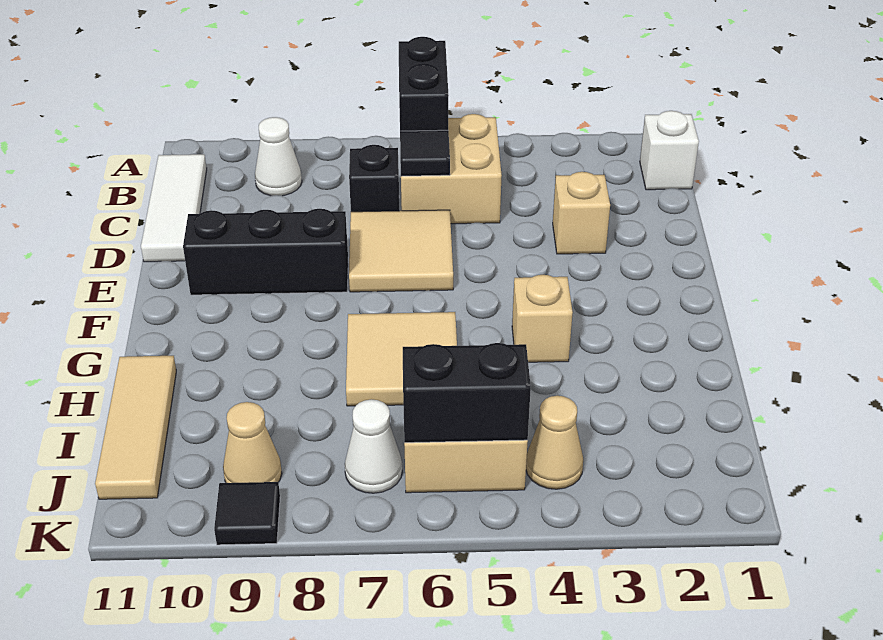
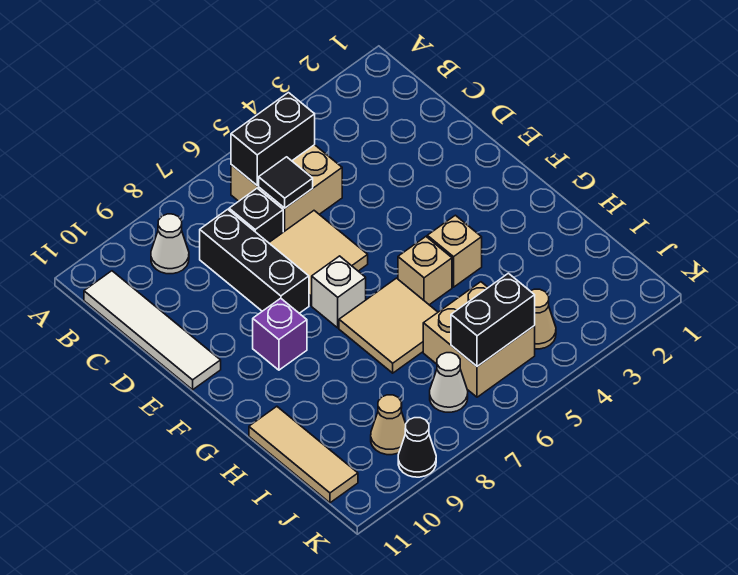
black brick A6:B6 level 2 -> black brick B5:B6 level 2
white brick B1 level 1 -> white brick F7 level 1
white tile B11:D11 level 1 -> white tile B11:E11 level 1
tan brick D3 level 1 -> tan brick G5 level 1
black brick E8:E10 level 1 -> black brick C8:E8 level 1
none -> purple brick F9 level 1
black tile K9 level 1 -> black cone K9 level 1

